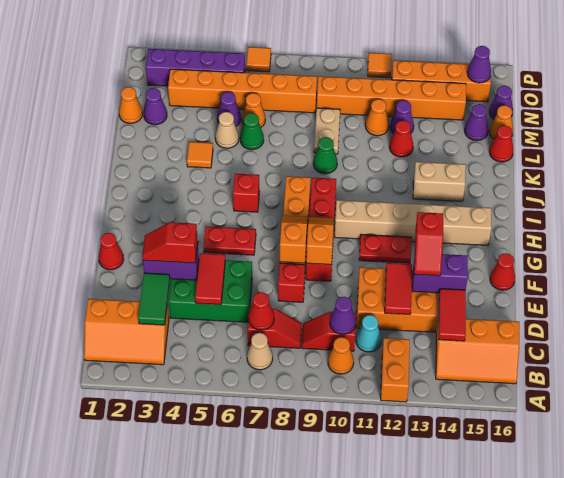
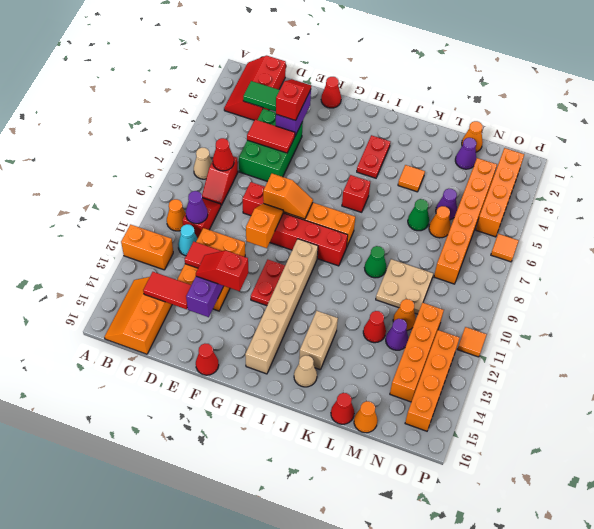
orange slope B1:C3 level 1 top C -> red slope B1:C3 level 1 top C
orange slope F9:G9 level 2 top F -> orange slope F9:F10 level 2 top 10
red plate G5:G6 level 1 -> red plate I3:I4 level 1
tan cone L5 level 1 -> tan cone J15 level 1
tan plate L9:M9 level 1 -> tan plate L9:M10 level 1
purple cone M15 level 1 -> none
orange brick N9:N14 level 1 -> orange brick N11:N14 level 1
purple cone N16 level 1 -> none
purple brick O2:O5 level 1 -> orange brick O2:O5 level 1
purple cone O15 level 2 -> none

